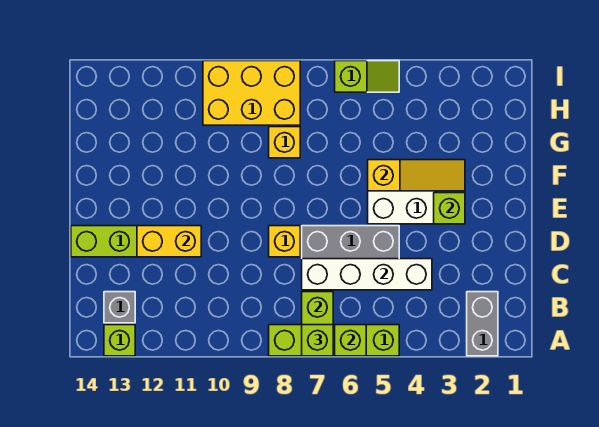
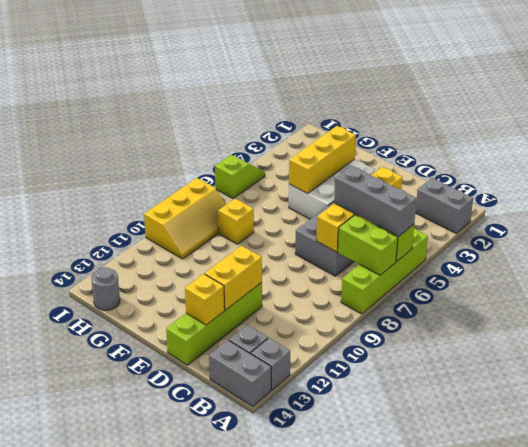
none -> grey brick A6:C6 level 3
lime brick A7 level 3 -> none
lime brick A13 level 1 -> grey brick A13 level 1
none -> grey brick A14:B14 level 1
white brick C4:C7 level 2 -> yellow brick C4:C7 level 2
yellow brick D8 level 1 -> yellow brick D13 level 2
lime brick E3 level 2 -> none
yellow slope F3:F5 level 2 top 5 -> yellow brick F3:F5 level 2
yellow brick H8:I10 level 1 -> yellow slope H8:I10 level 1 top I
none -> grey round brick H14 level 1

